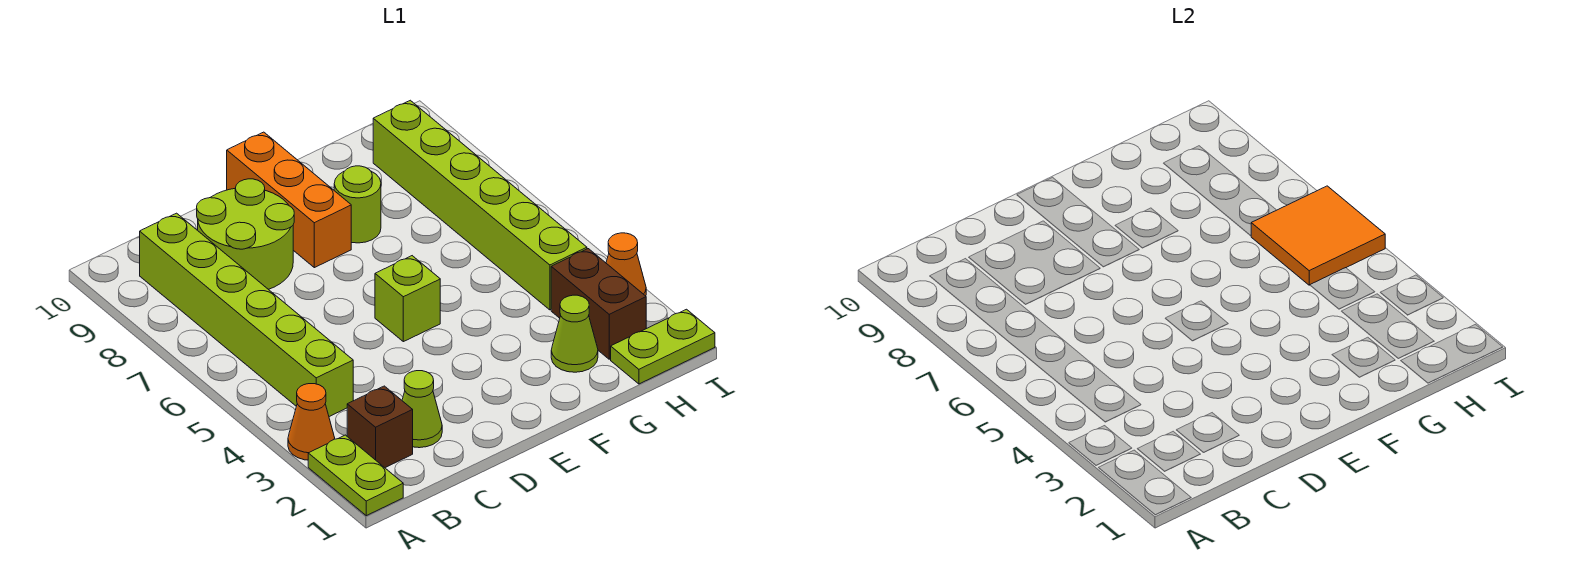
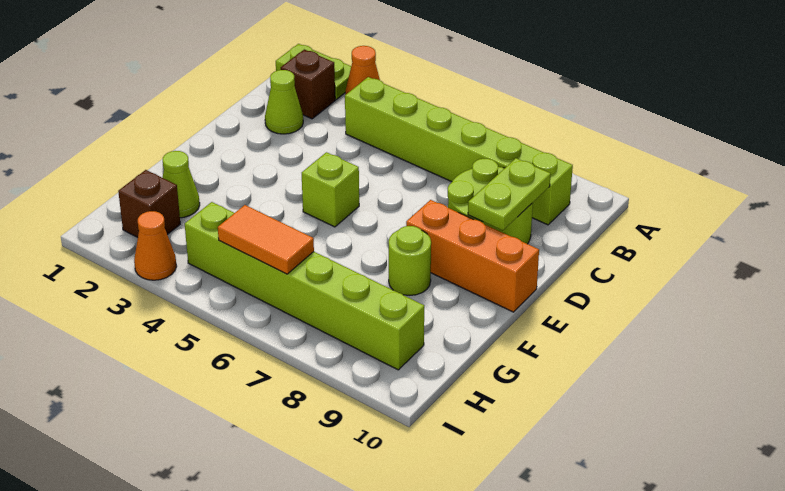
lime plate H1:I1 level 1 -> lime plate C9:D9 level 2
brown brick H2:H3 level 1 -> brown brick H2 level 1
orange tile H5:I6 level 2 -> orange tile H5:H6 level 2

